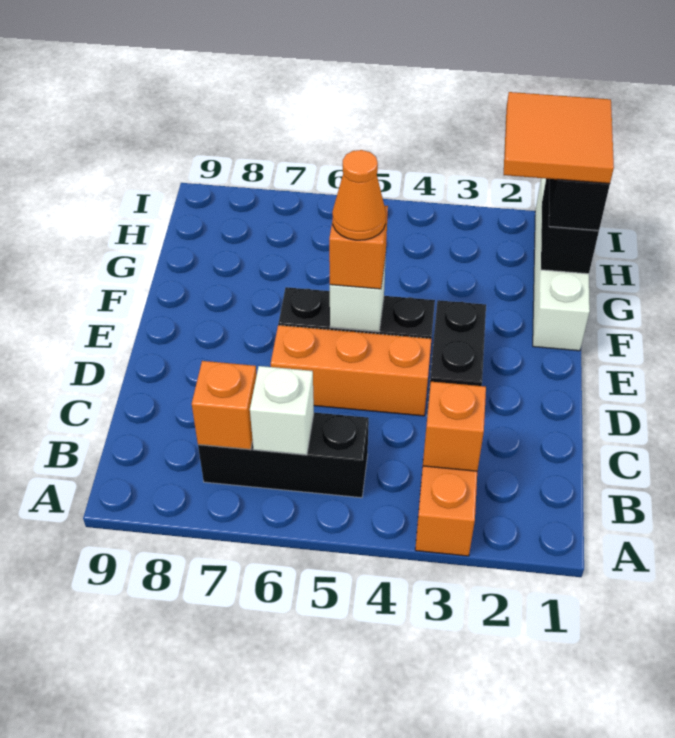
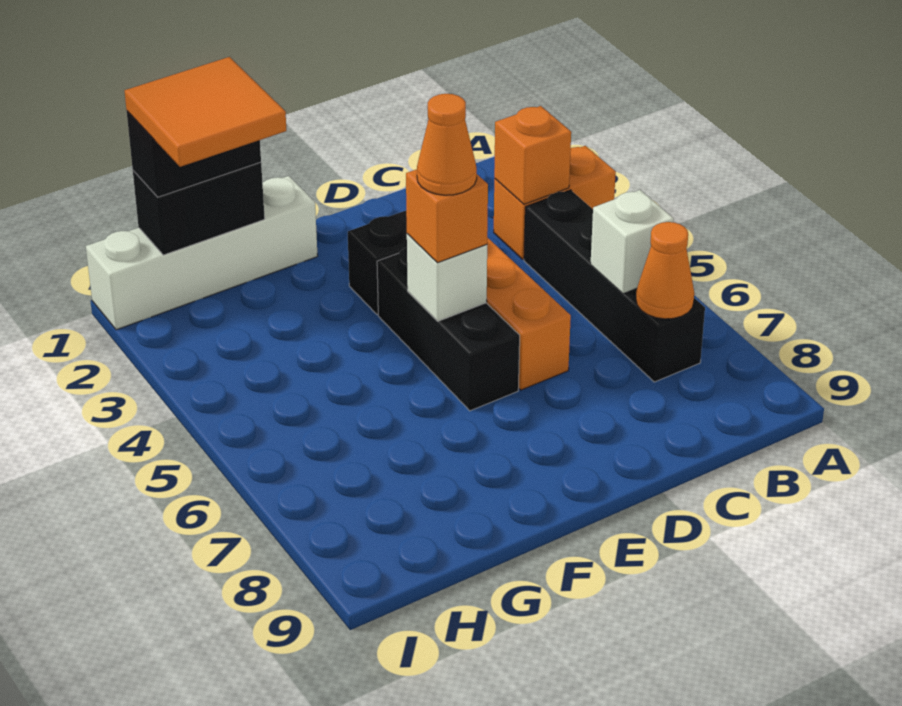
black brick B5:B7 level 1 -> black brick B4:B7 level 1
orange brick B7 level 2 -> orange cone B7 level 2

